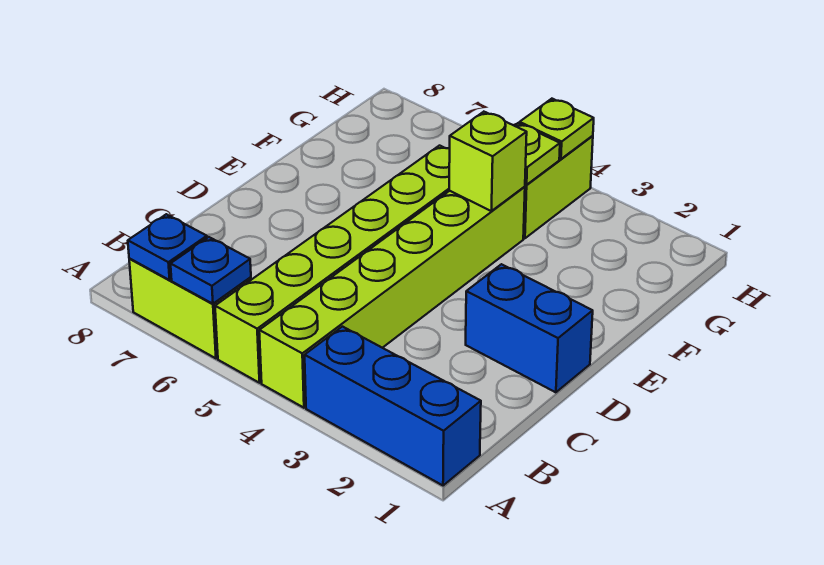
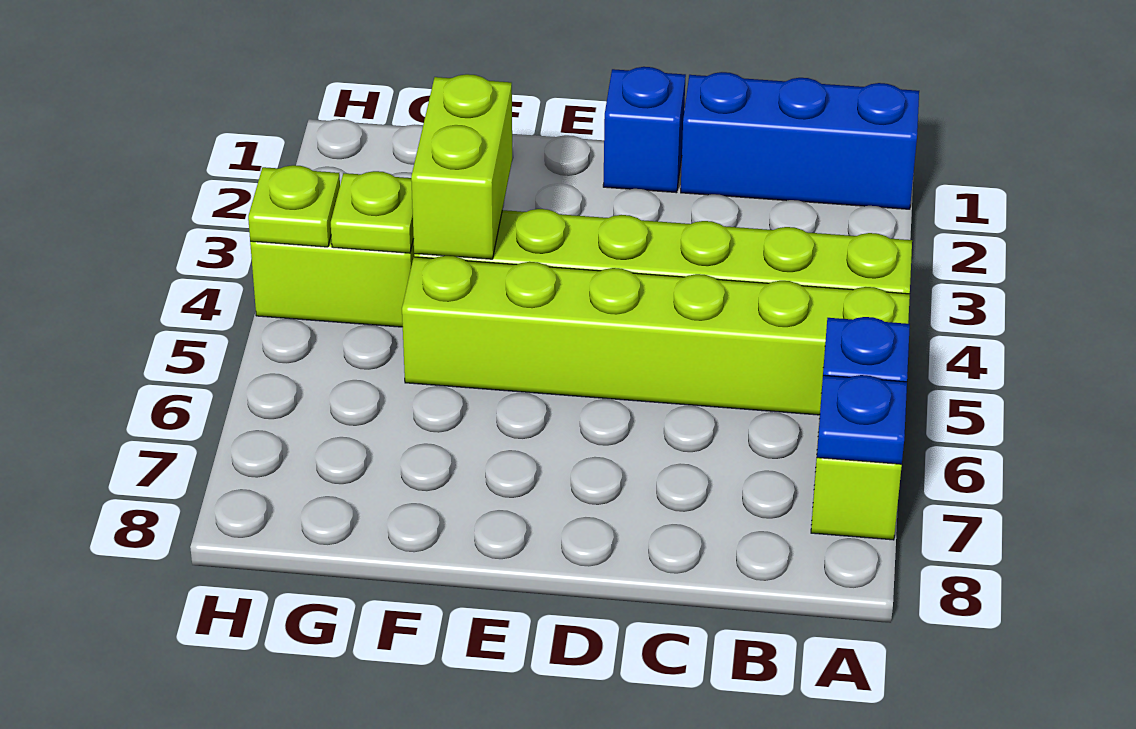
blue brick A1:A3 level 1 -> blue brick A1:C1 level 1
blue brick D1:D2 level 1 -> blue brick D1 level 1
lime brick F4 level 2 -> lime brick F3:F4 level 2

